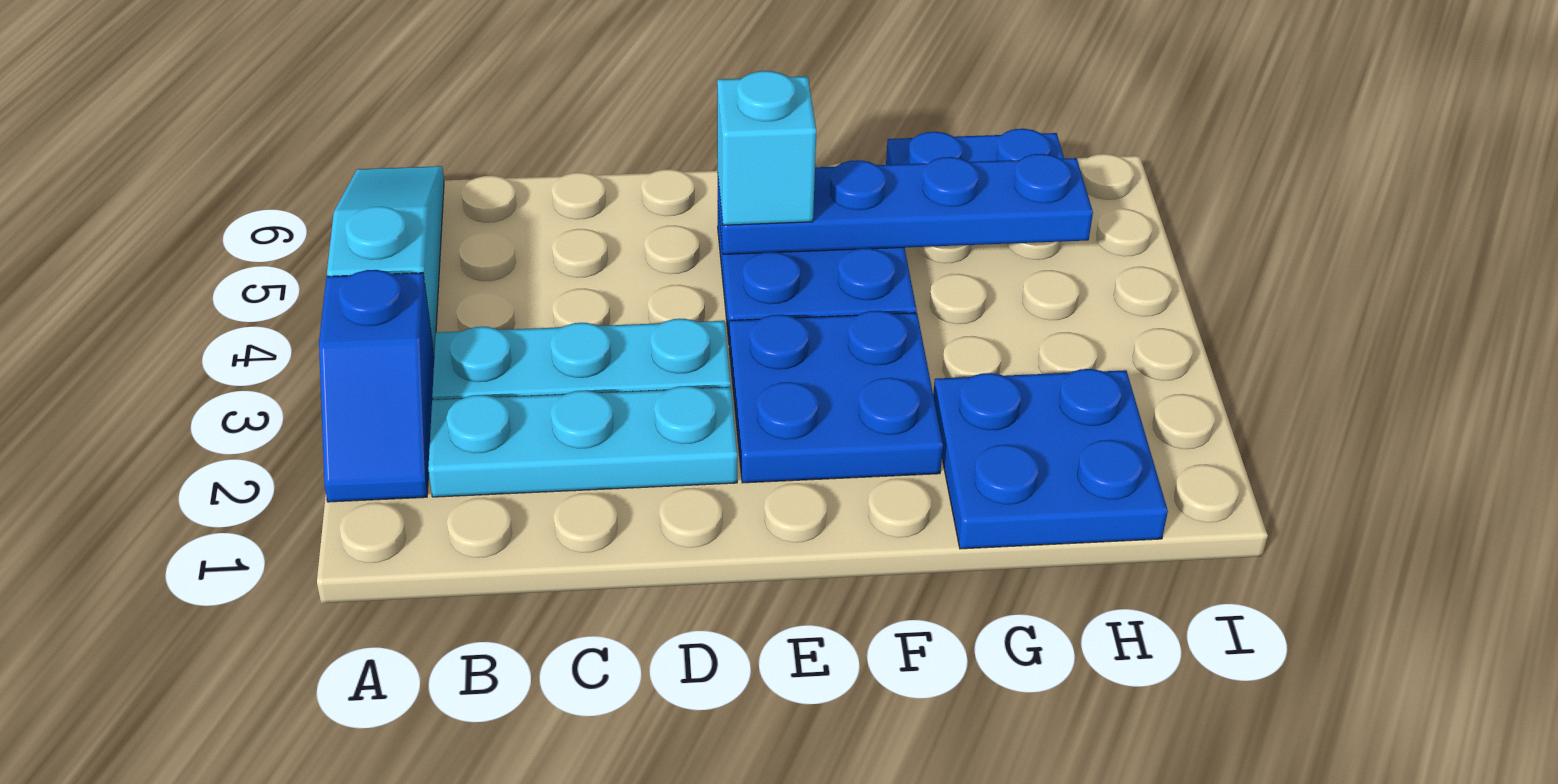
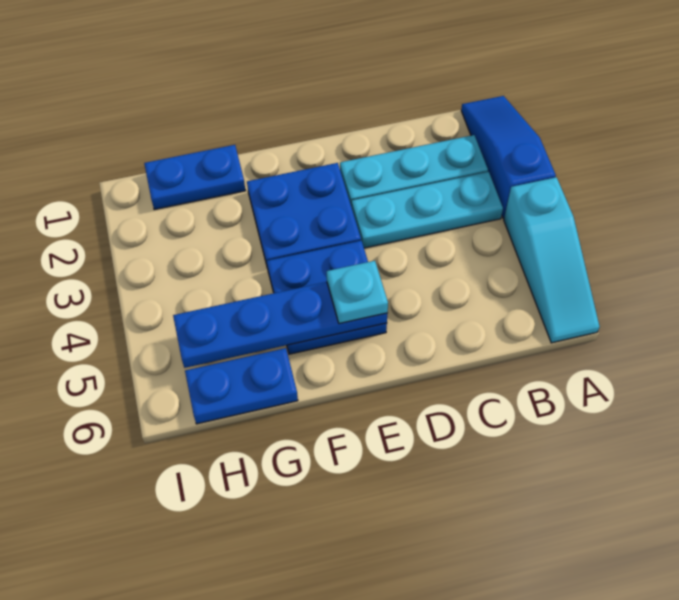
blue slope A2:A3 level 1 top 3 -> blue slope A1:A3 level 1 top 3
cyan brick E5 level 3 -> cyan plate E5 level 3
blue plate G1:H2 level 1 -> blue plate G1:H1 level 1

